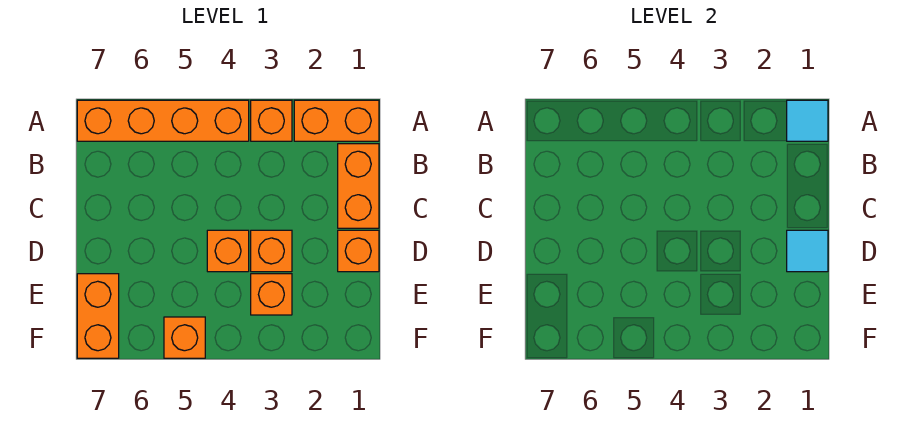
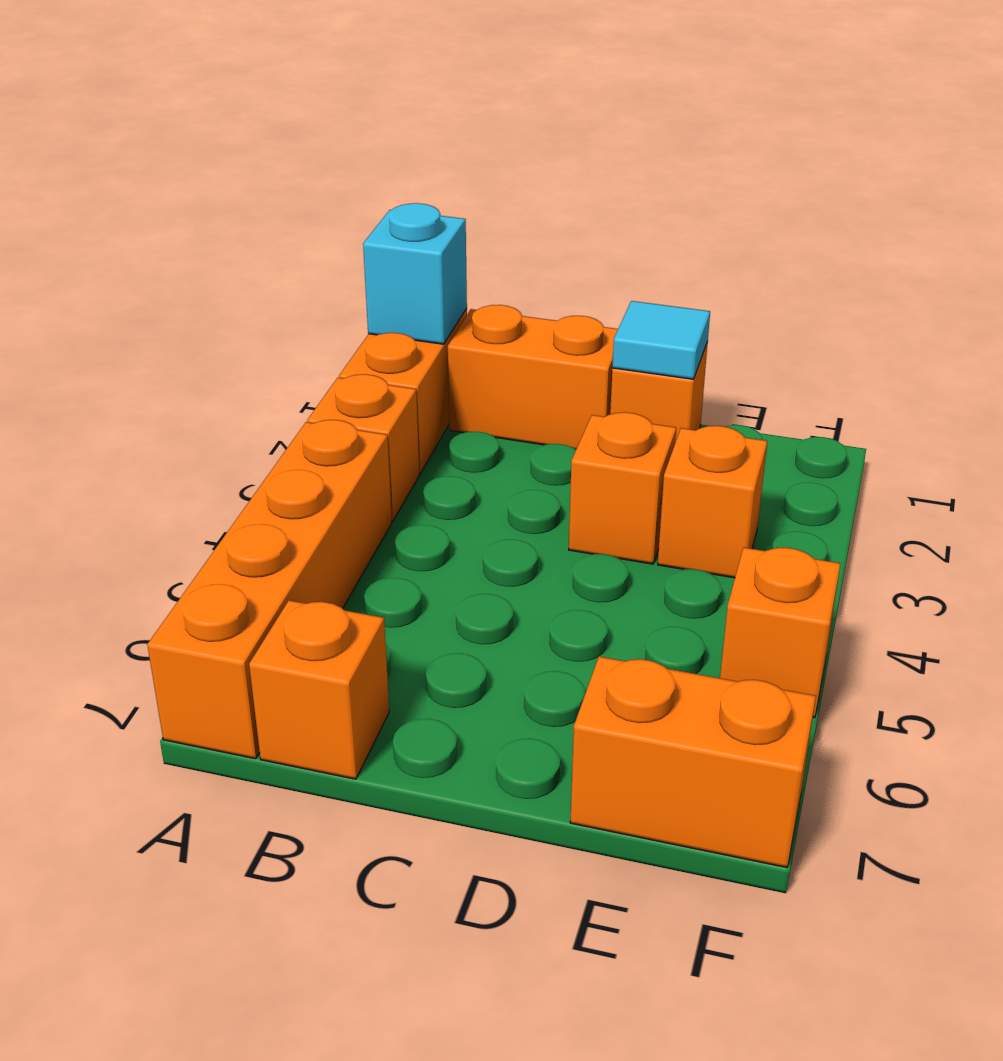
cyan tile A1 level 2 -> cyan brick A1 level 2
orange brick D4 level 1 -> orange brick B7 level 1

